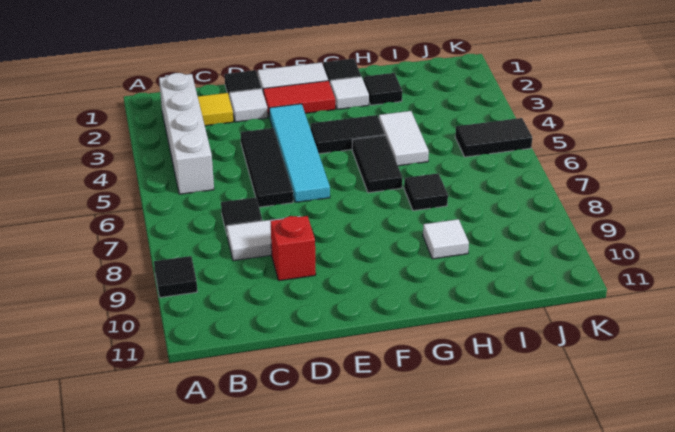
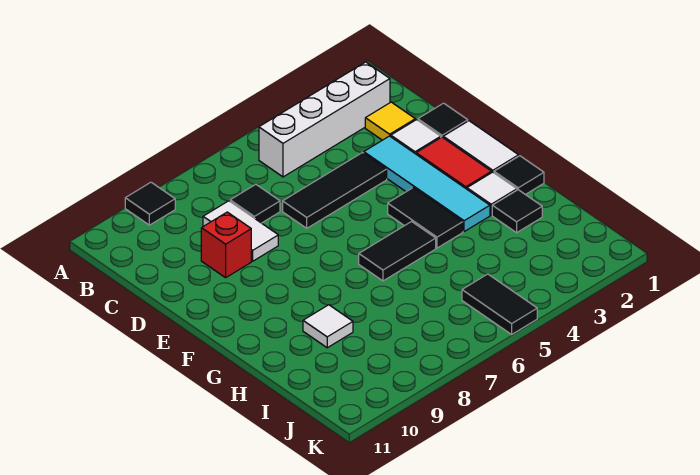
cyan tile E3:E6 level 1 -> cyan tile D3:G3 level 1
white tile H4:H5 level 1 -> none
black tile H7 level 1 -> none

